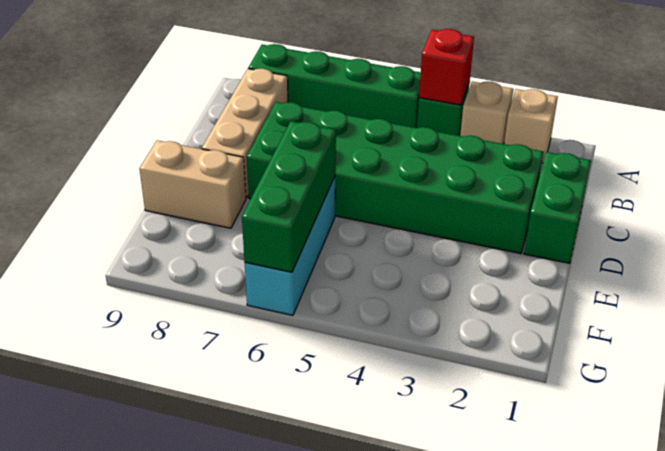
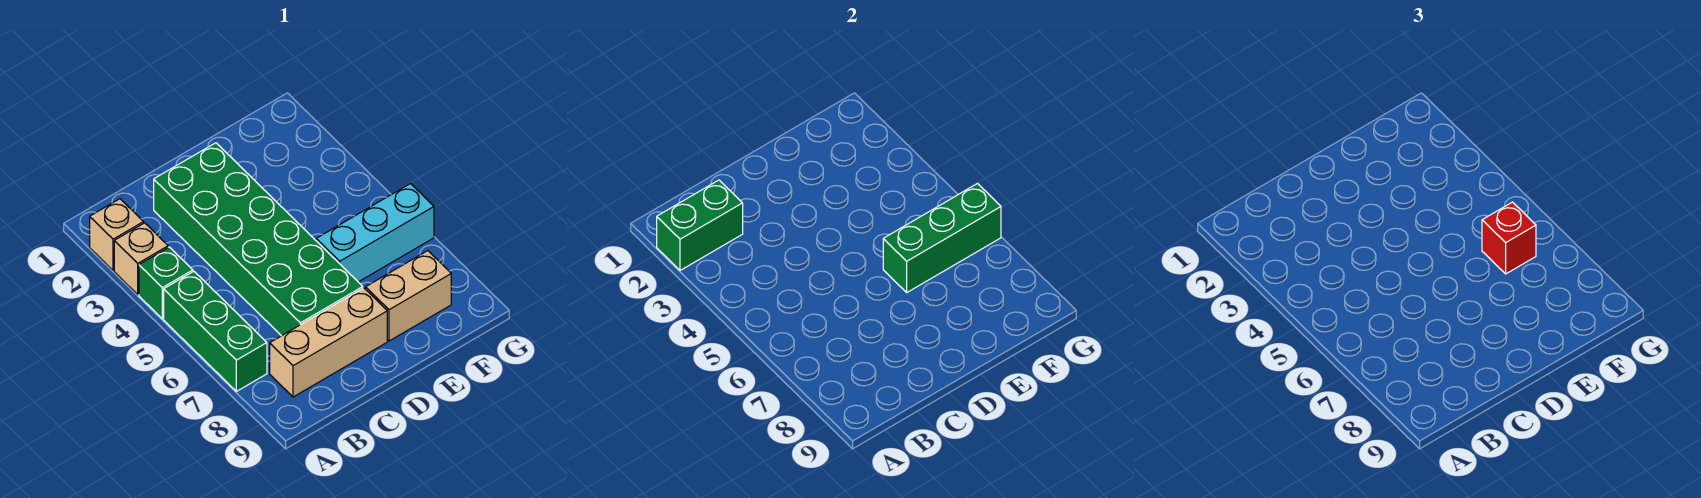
red brick A4 level 2 -> red brick F6 level 3
green brick A5:A8 level 1 -> green brick A5:A7 level 1
green brick C1:D1 level 1 -> green brick A2:B2 level 2
tan brick E8:E9 level 1 -> tan brick E8:F8 level 1

